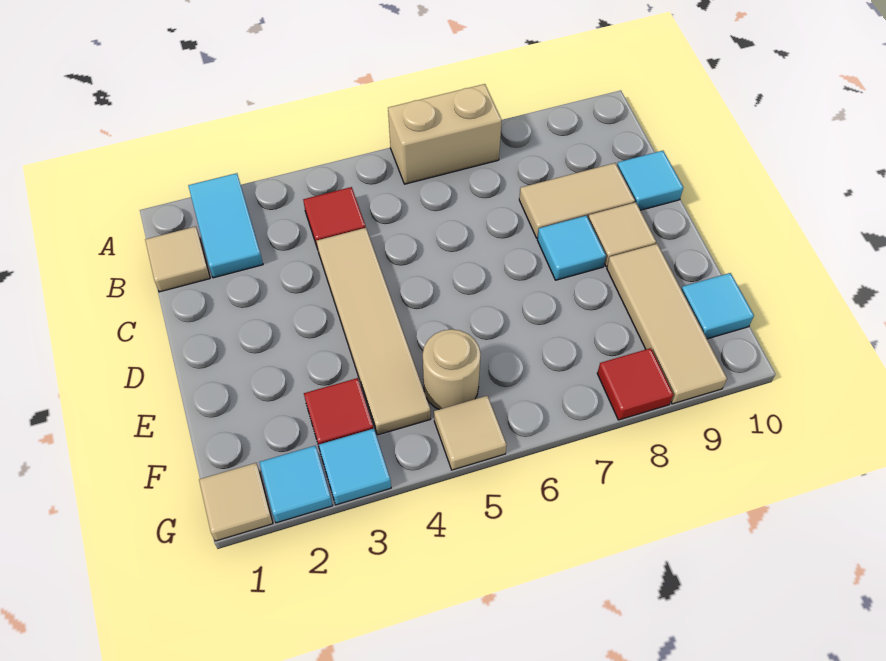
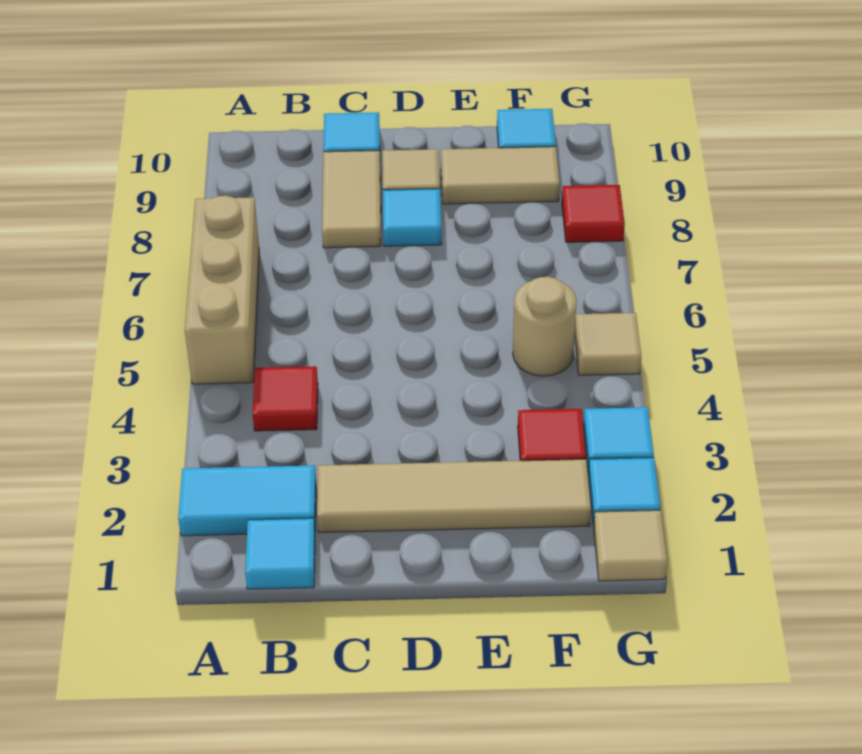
tan brick A6:A7 level 1 -> tan brick A5:A7 level 1
tan tile B1 level 1 -> cyan tile B1 level 1
tan tile C4:F4 level 1 -> tan tile C2:F2 level 1
tan tile E9:G9 level 1 -> tan tile E9:F9 level 1

